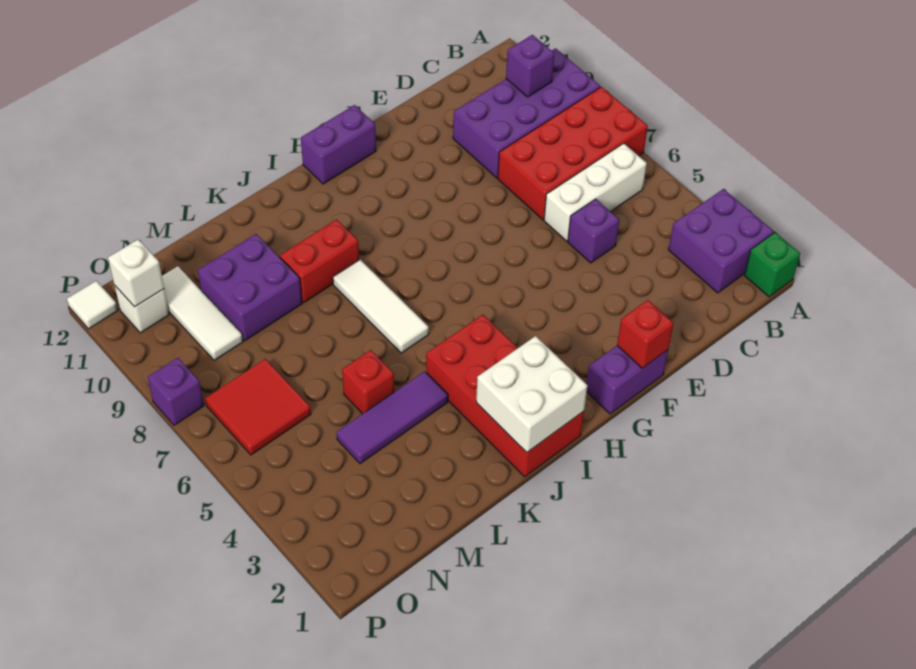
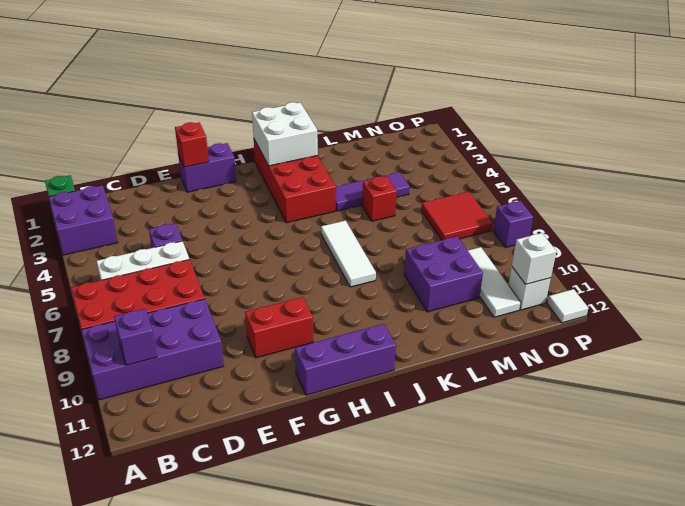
purple brick G12:H12 level 1 -> purple brick G12:I12 level 1
red brick J9:K9 level 1 -> red brick F10:G10 level 1

